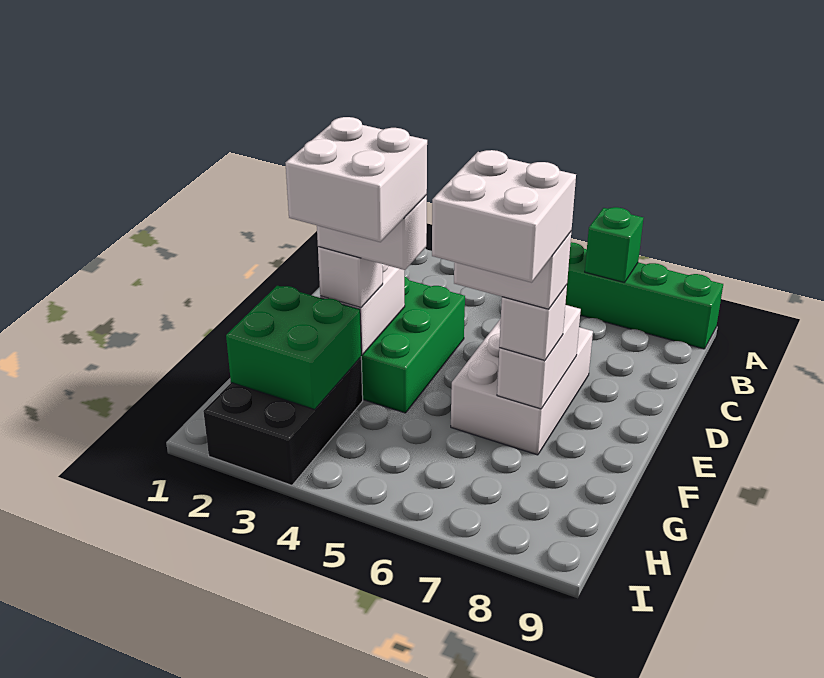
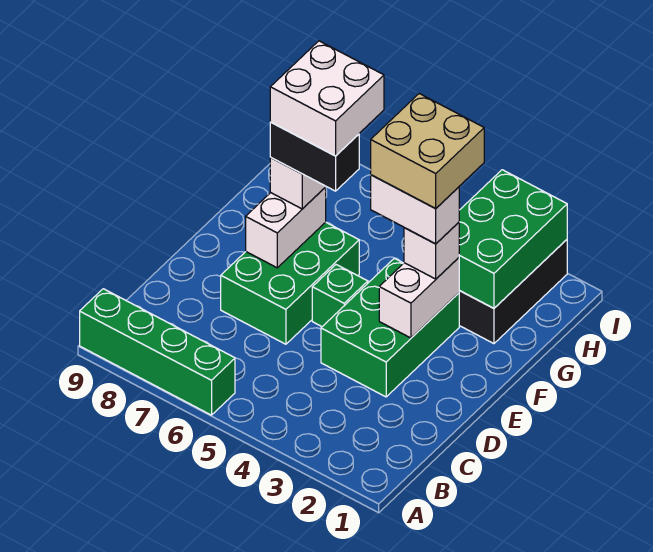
green brick A7 level 2 -> green brick E5 level 1
white brick D6:F7 level 1 -> green brick D6:F7 level 1
white brick F3:G4 level 5 -> tan brick F3:G4 level 5
white brick F6:F7 level 4 -> black brick F6:F7 level 4
green brick G2:H3 level 2 -> green brick G2:I3 level 2

